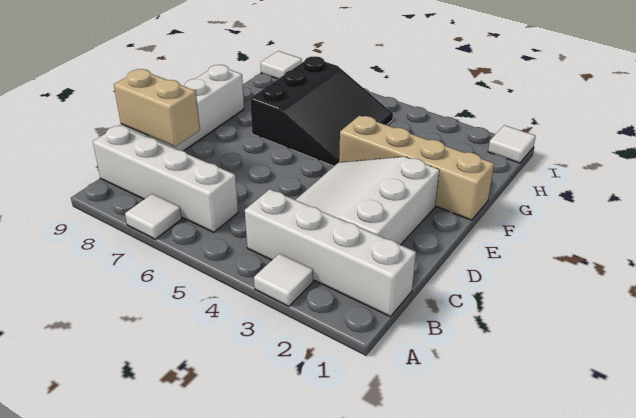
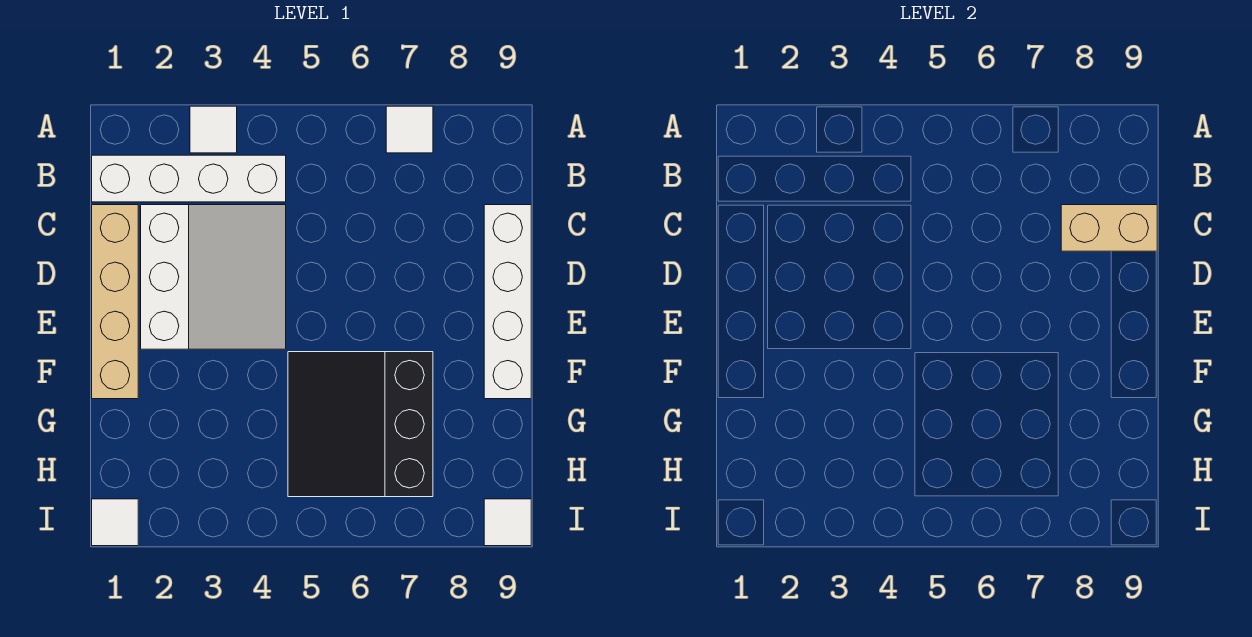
white brick B6:B9 level 1 -> none
tan brick F1:F4 level 1 -> tan brick C1:F1 level 1

